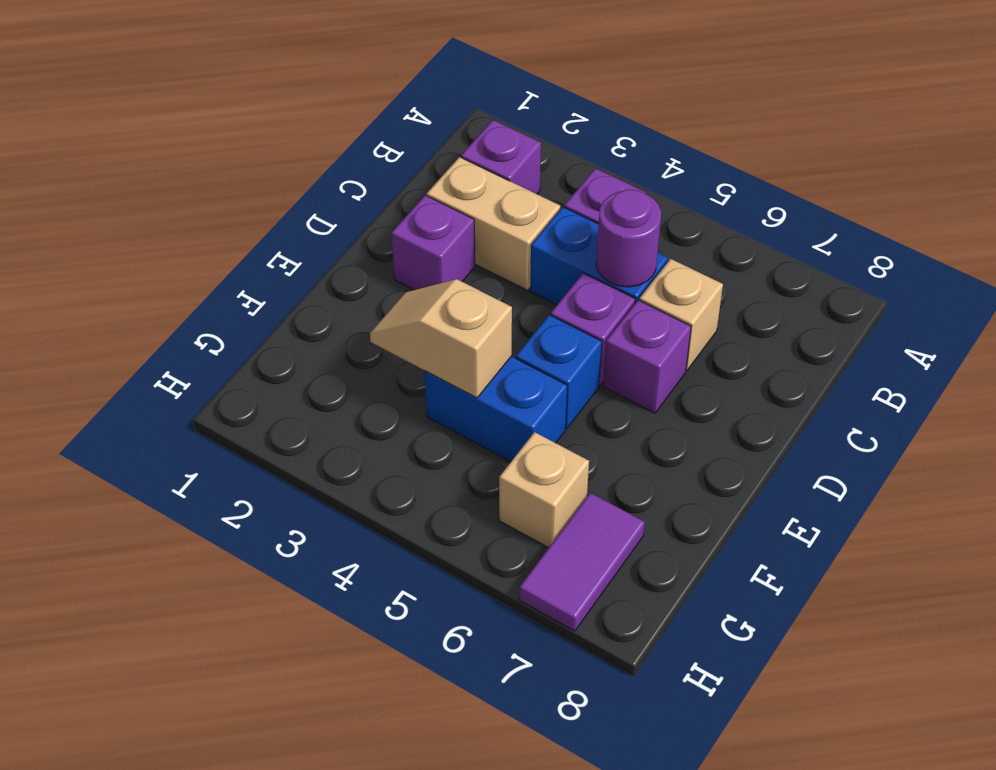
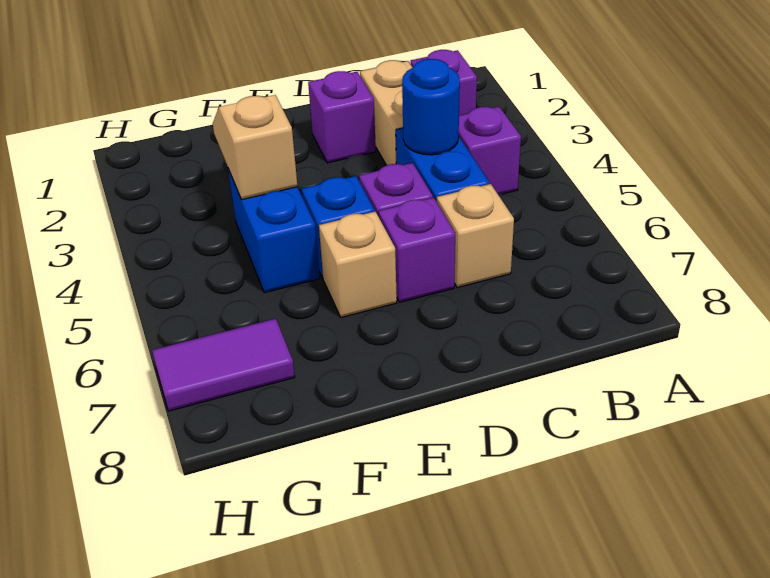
none -> blue round brick C4 level 2
purple round brick C5 level 2 -> none
tan brick G6 level 1 -> tan brick E6 level 1

